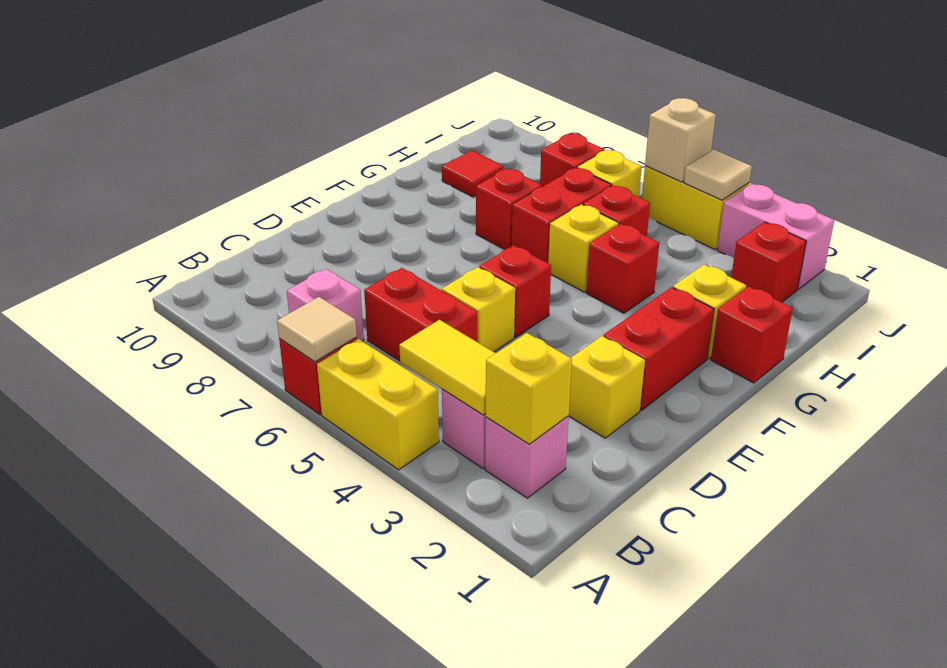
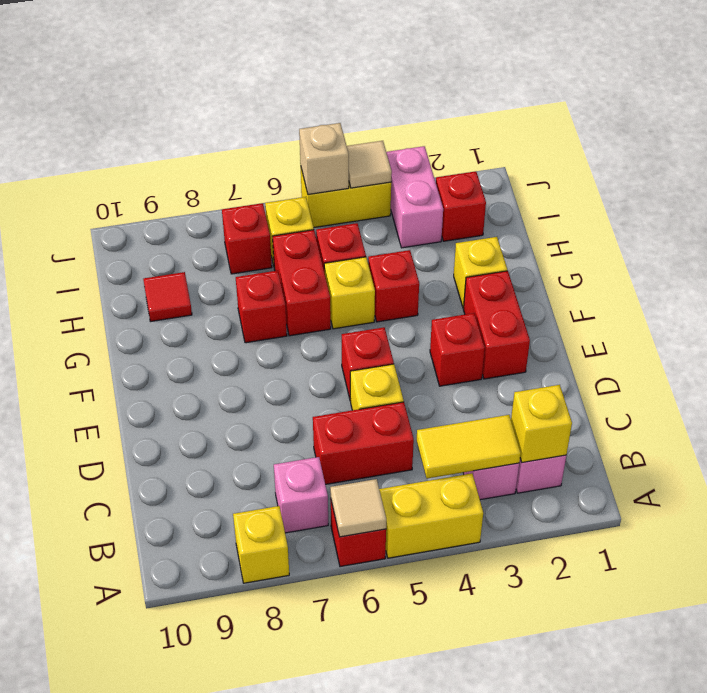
yellow brick D2 level 1 -> yellow brick A8 level 1
red brick G1 level 1 -> red brick E3 level 1
pink brick J2:J3 level 1 -> pink brick I3:J3 level 1

